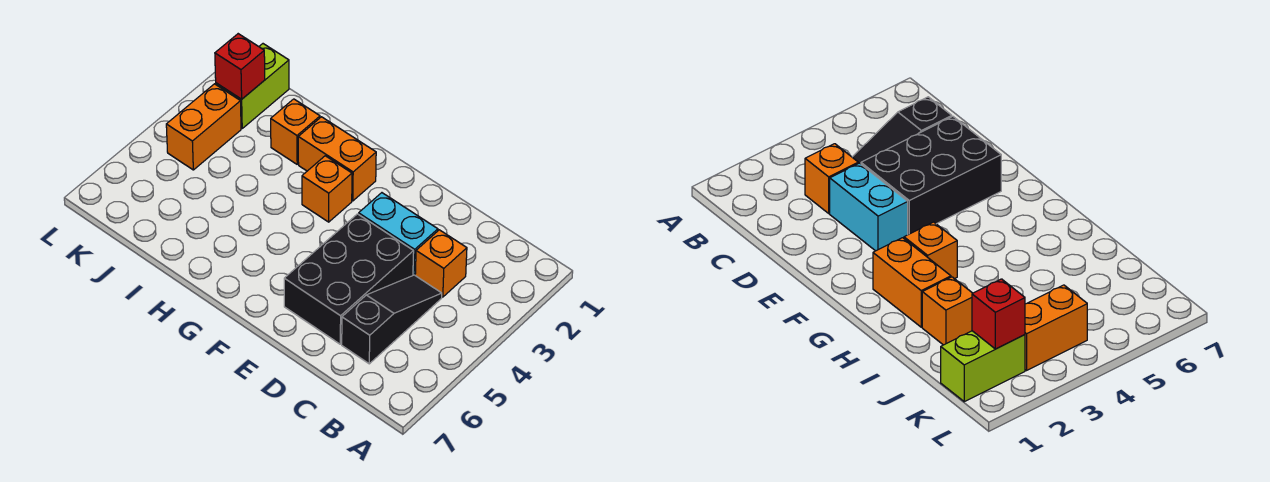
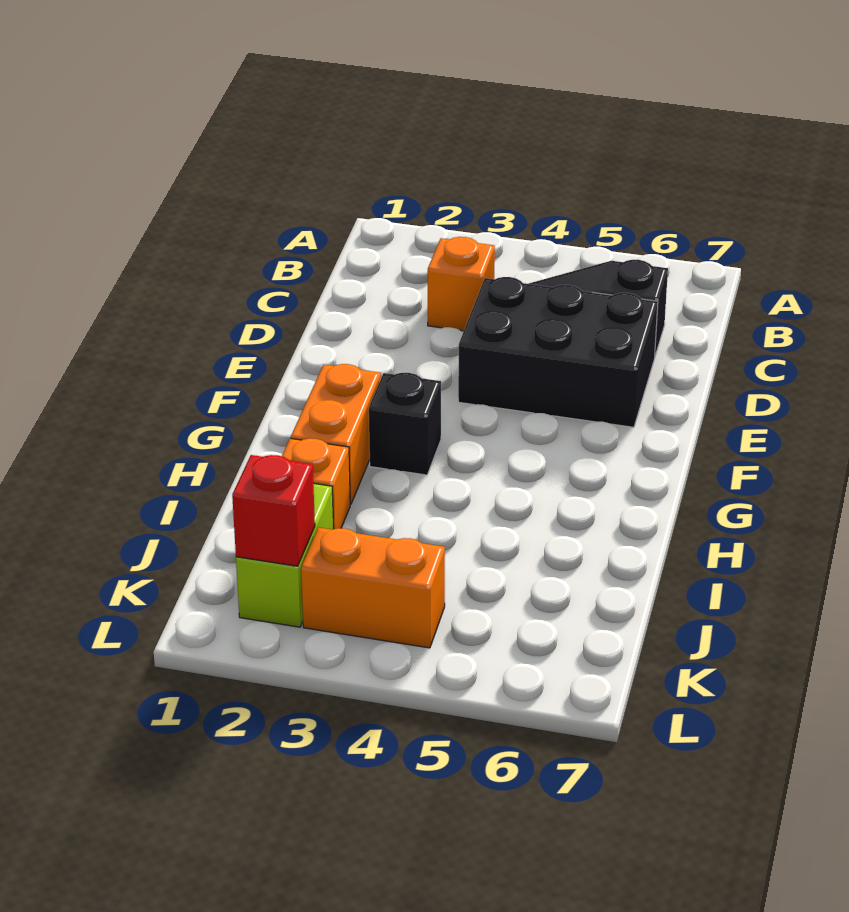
cyan brick D3:E3 level 1 -> none
orange brick G3 level 1 -> black brick G3 level 1
lime brick K1:K2 level 1 -> lime brick J2:K2 level 1

